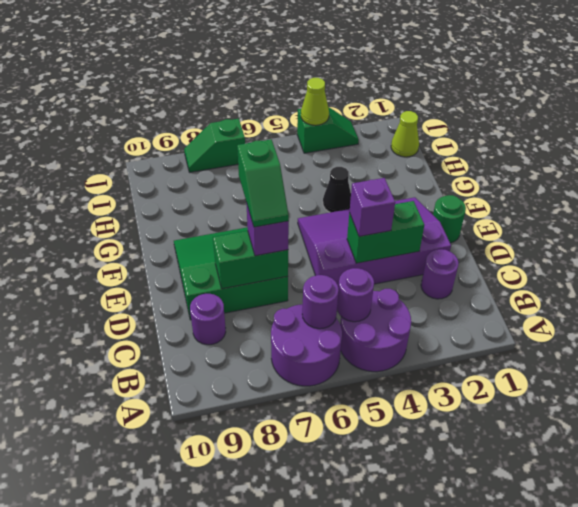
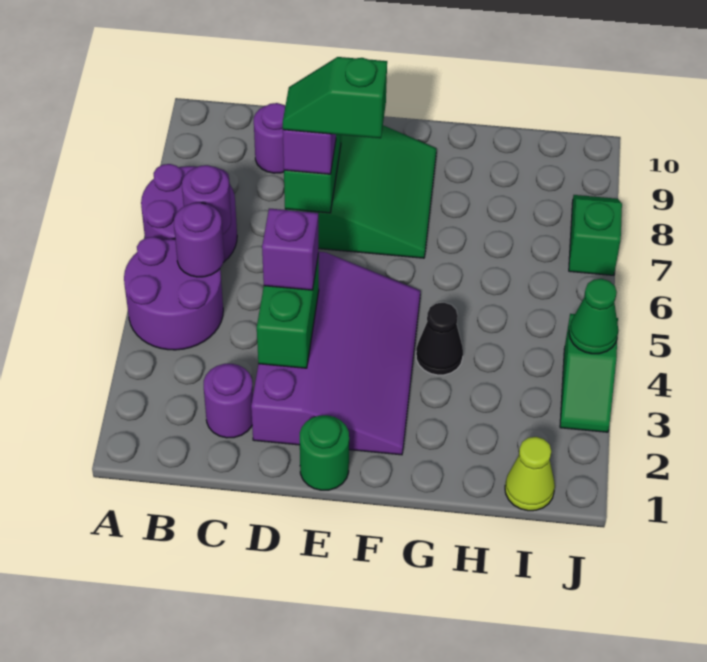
lime cone J4 level 2 -> green cone J4 level 2

